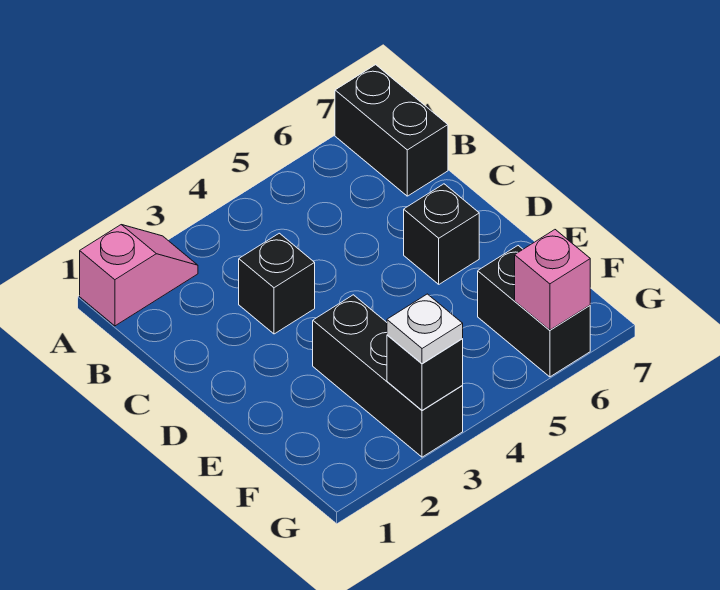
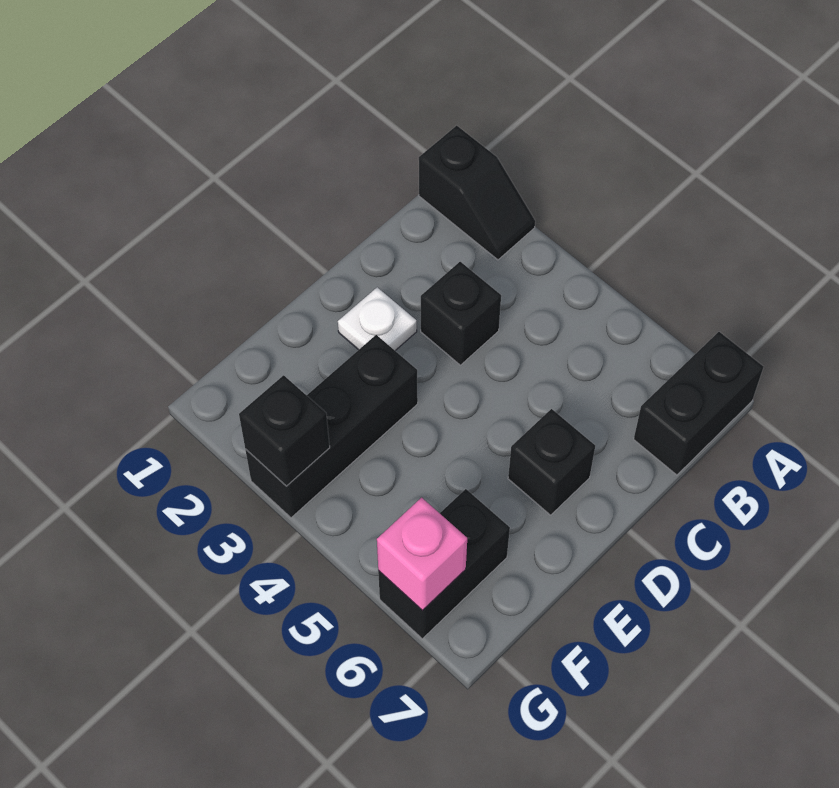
pink slope A1:A2 level 1 top 1 -> black slope A1:A2 level 1 top 1
white plate G3 level 3 -> white plate D2 level 1

